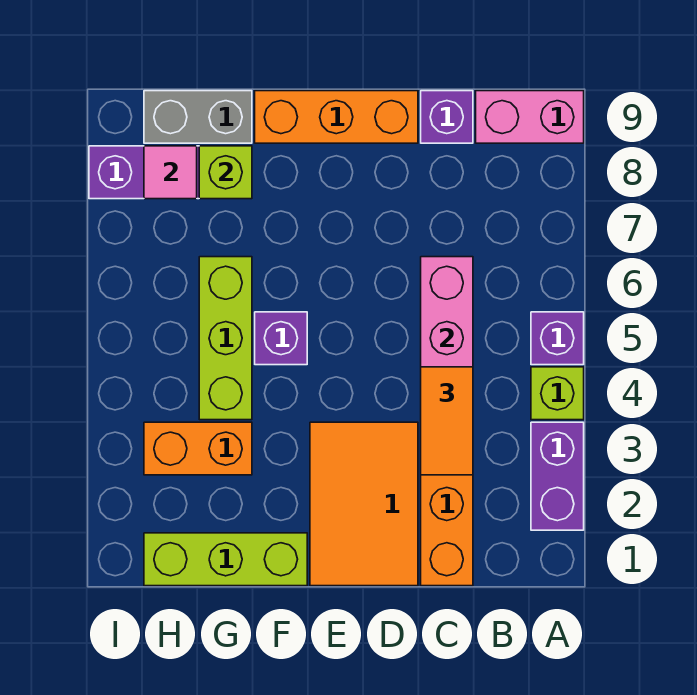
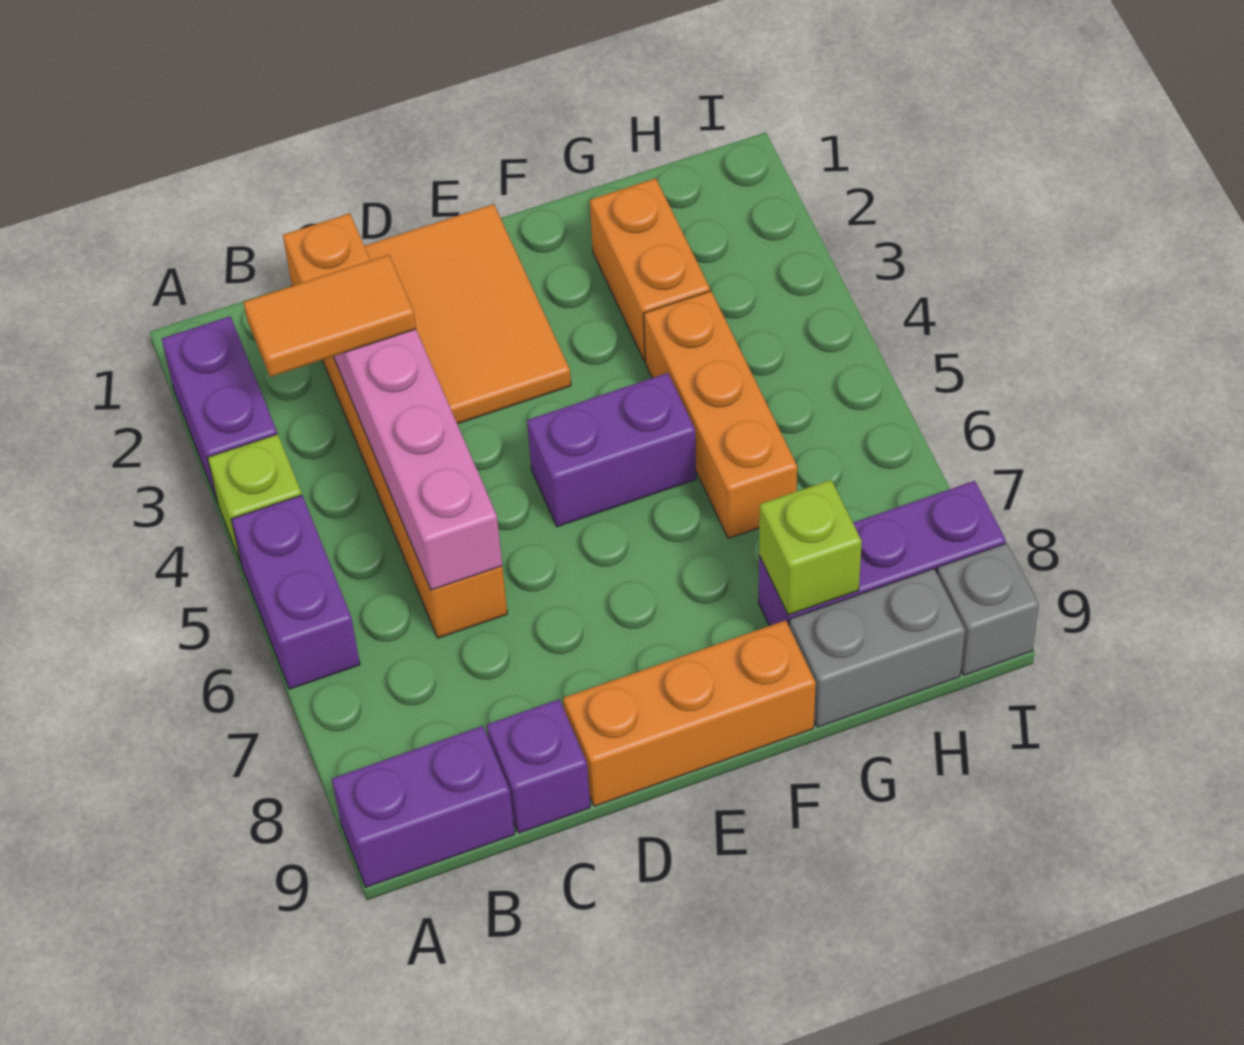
purple brick A5 level 1 -> purple brick A5:A6 level 1
pink brick A9:B9 level 1 -> purple brick A9:B9 level 1
orange tile C3:C4 level 3 -> orange tile B3:C3 level 3
lime brick F1:H1 level 1 -> none
purple brick F5 level 1 -> purple brick E5:F5 level 1
orange brick G3:H3 level 1 -> orange brick G2:G3 level 1
lime brick G4:G6 level 1 -> orange brick G4:G6 level 1
pink tile H8 level 2 -> none
none -> grey brick I9 level 1

